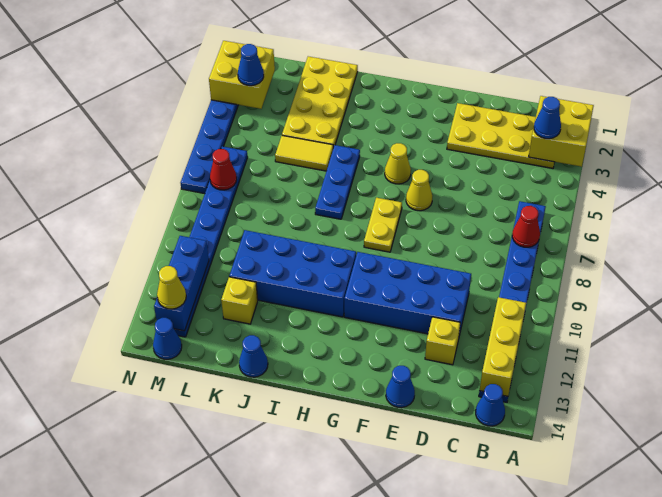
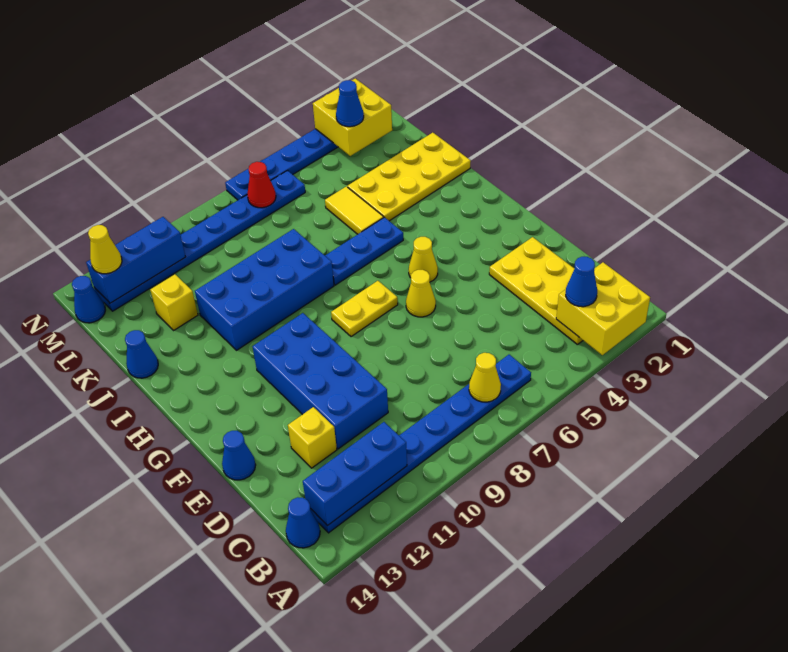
red cone B7 level 2 -> yellow cone B7 level 2
yellow brick B11:B13 level 2 -> blue brick B11:B13 level 2
blue brick H10:K11 level 1 -> blue brick I8:J11 level 1

